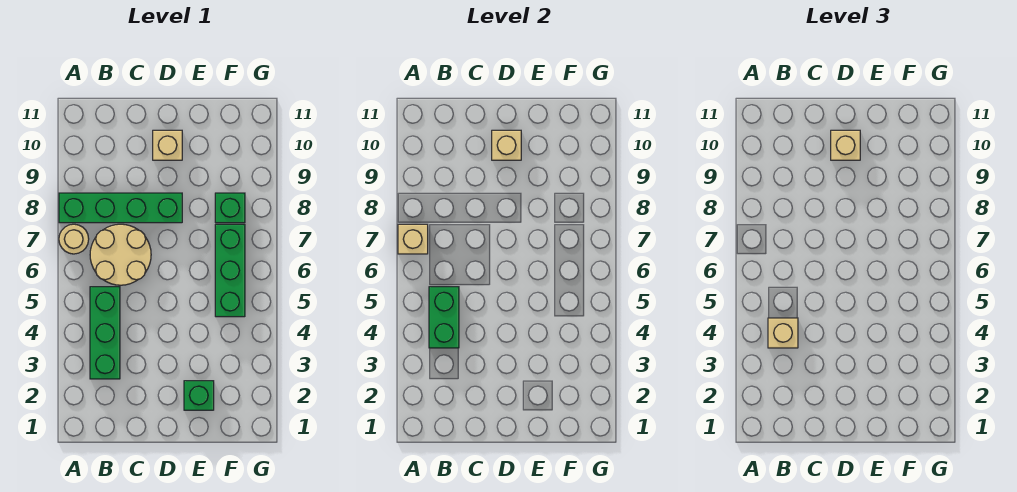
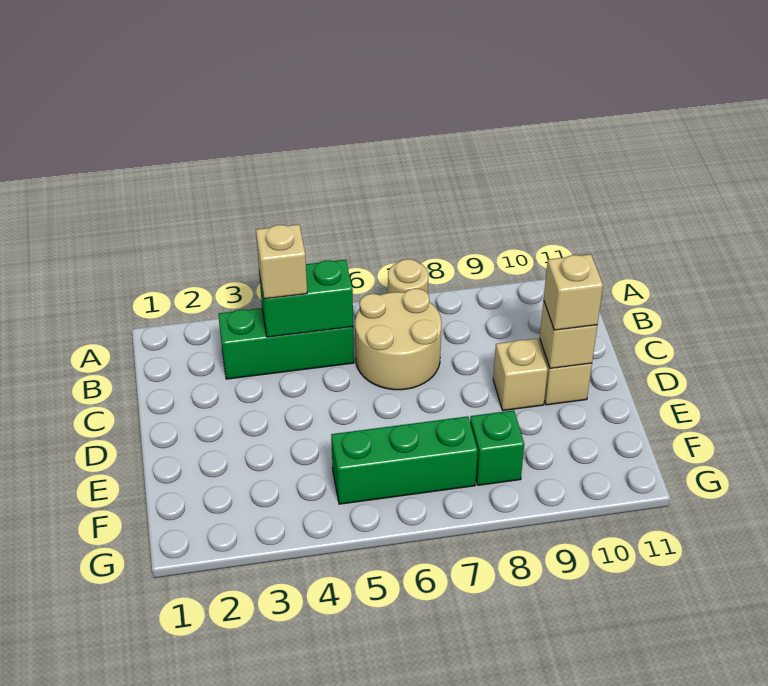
tan brick A7 level 2 -> tan brick D9 level 1
green brick A8:D8 level 1 -> none
green brick E2 level 1 -> none

